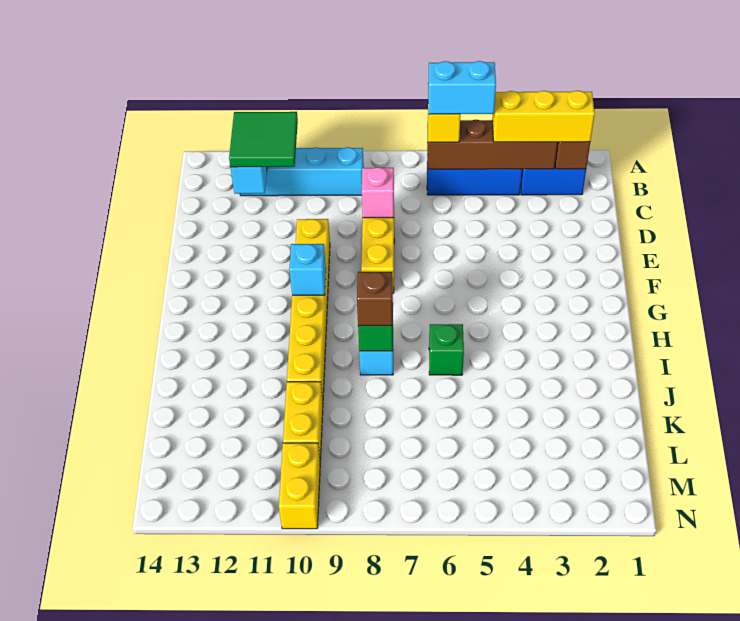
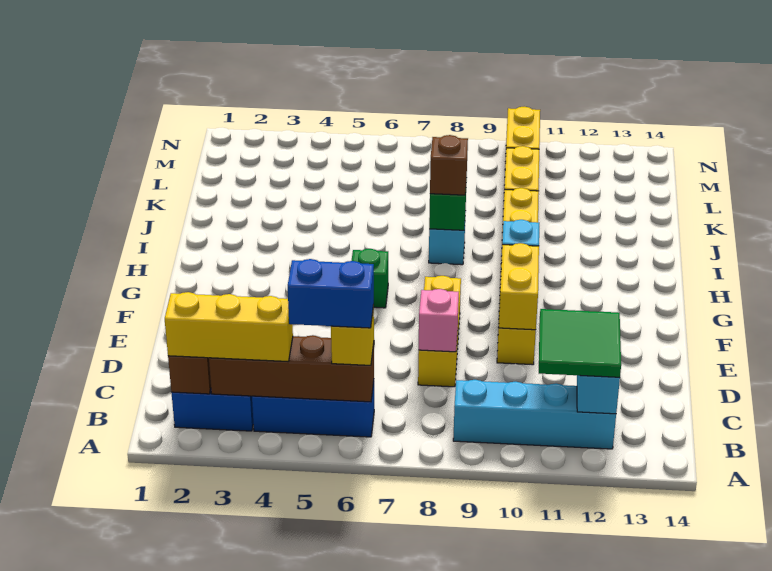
cyan brick B5:B6 level 4 -> blue brick B5:B6 level 4
none -> yellow brick E10:F10 level 2
green brick I6 level 1 -> green brick G6 level 1

